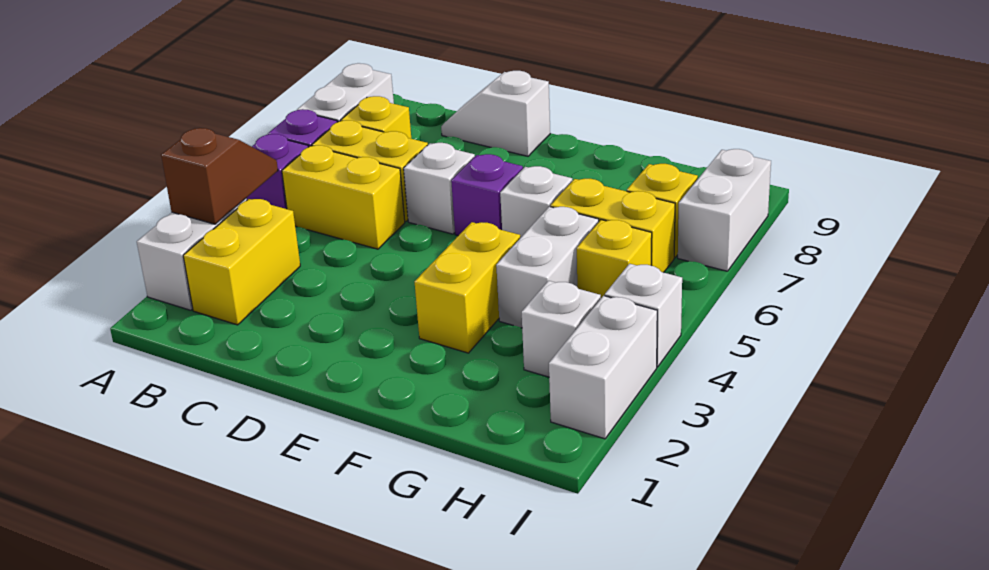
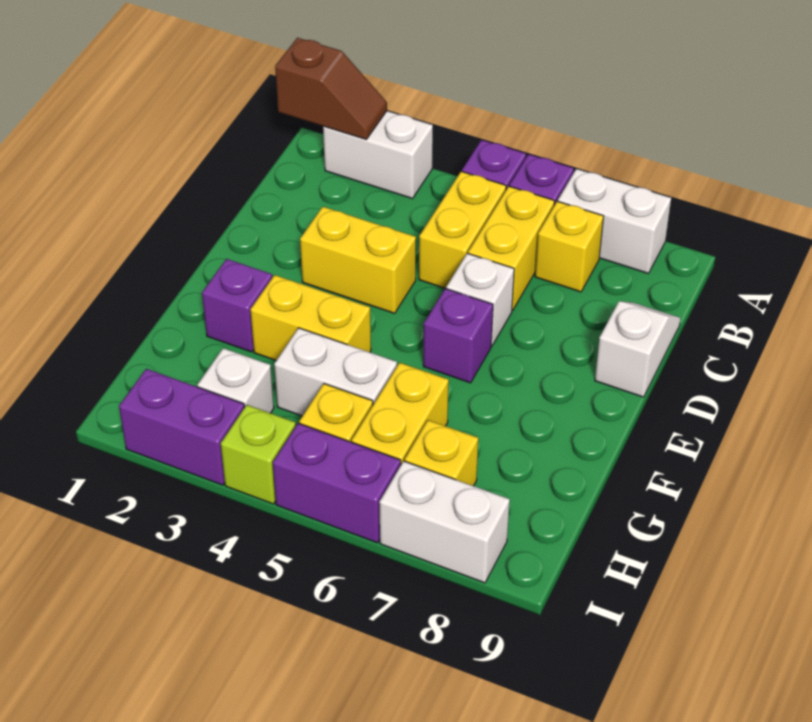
brown slope A3:A4 level 2 top 3 -> brown slope A1:A2 level 2 top 1
yellow brick B2:B3 level 1 -> yellow brick D3:D4 level 1
none -> purple brick F2 level 1
white brick F6 level 1 -> none
white brick I2:I3 level 1 -> purple brick I2:I3 level 1
white brick I4 level 1 -> lime brick I4 level 1
none -> purple brick I5:I6 level 1

